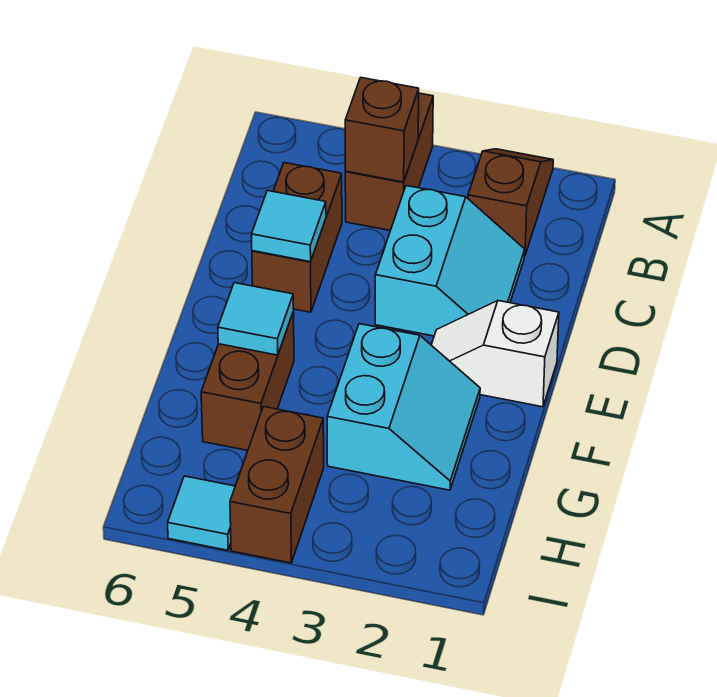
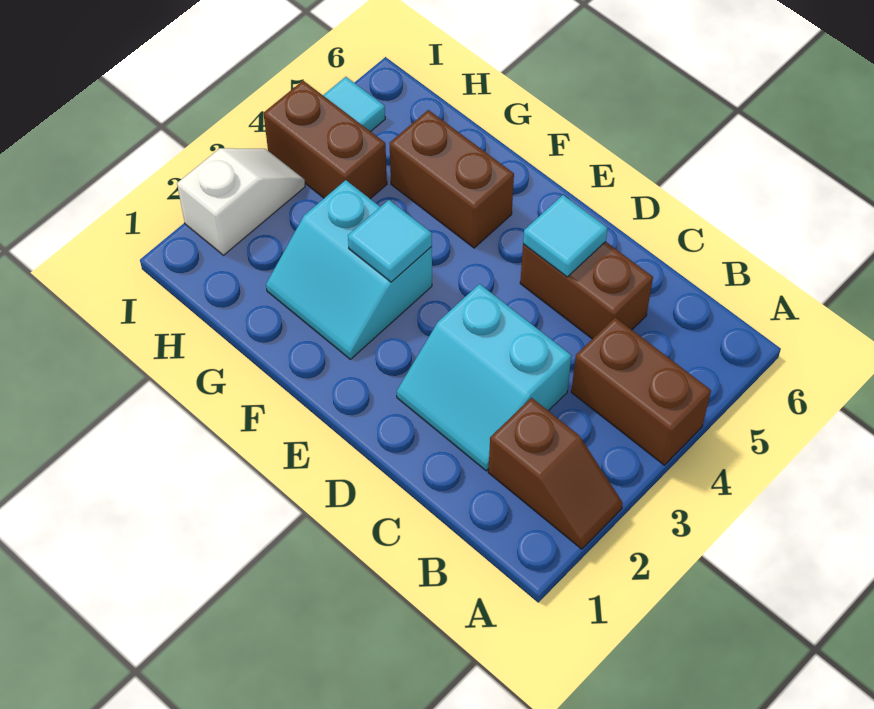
brown brick B4 level 2 -> none
white slope E1:E2 level 1 top 1 -> white slope I2:I3 level 1 top 2
cyan tile F5 level 2 -> cyan tile F3 level 2

